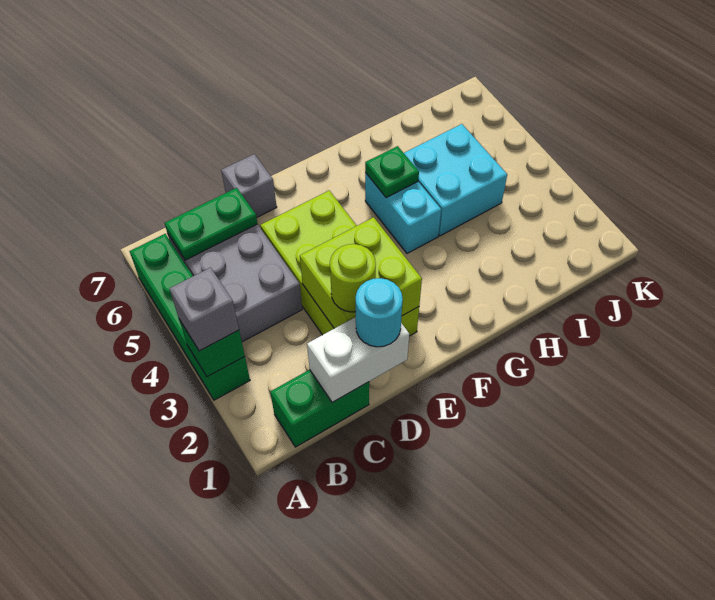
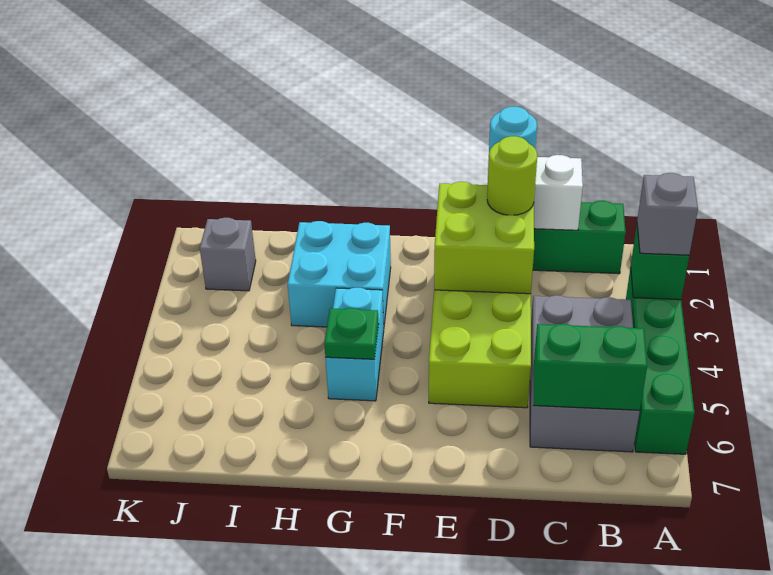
green plate B6:C6 level 2 -> green brick B6:C6 level 2
grey brick D7 level 1 -> grey brick J2 level 1
cyan brick H4:I5 level 1 -> cyan brick G2:H3 level 1

